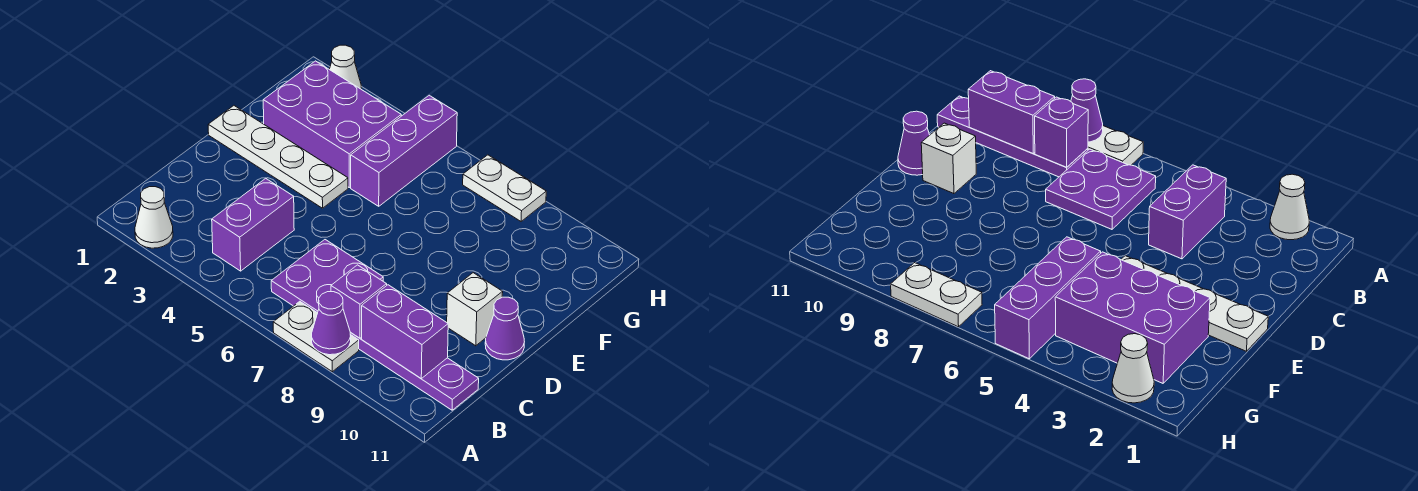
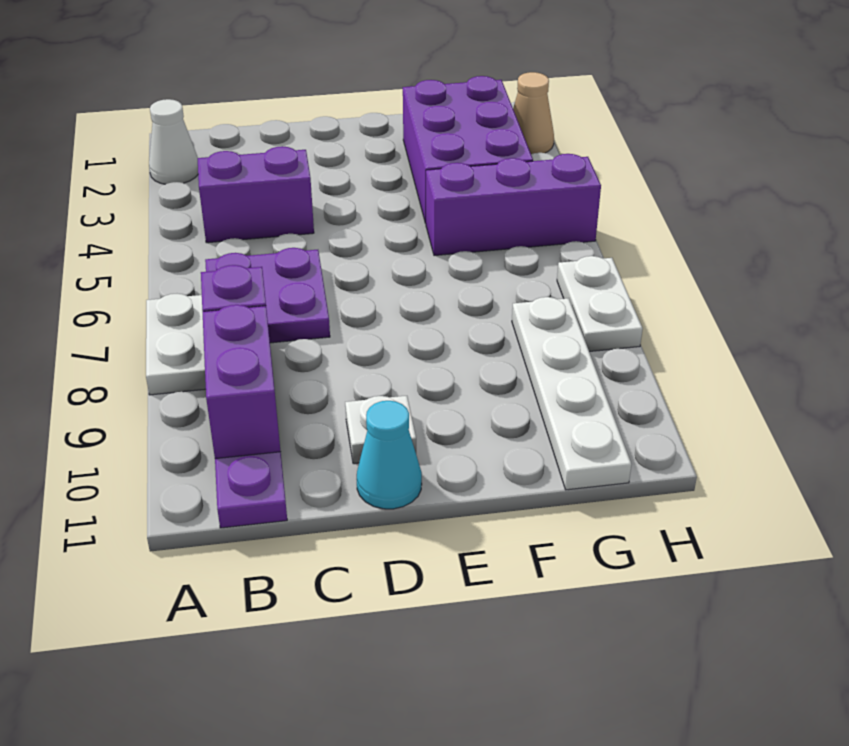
purple cone A8 level 2 -> none
white brick D10 level 1 -> white plate D10 level 1
purple cone D11 level 1 -> cyan cone D11 level 1
white plate E1:E4 level 1 -> white plate G8:G11 level 1
white cone H2 level 1 -> tan cone H2 level 1

